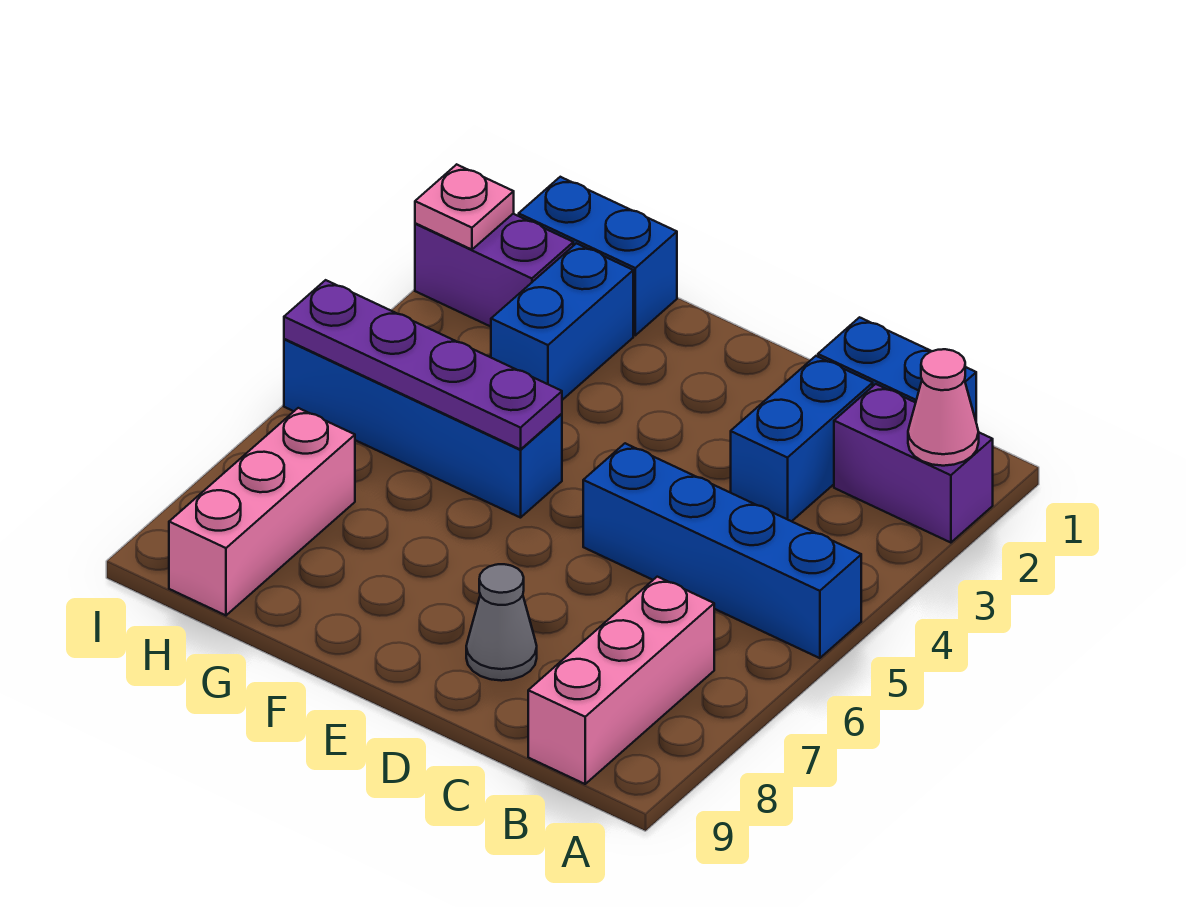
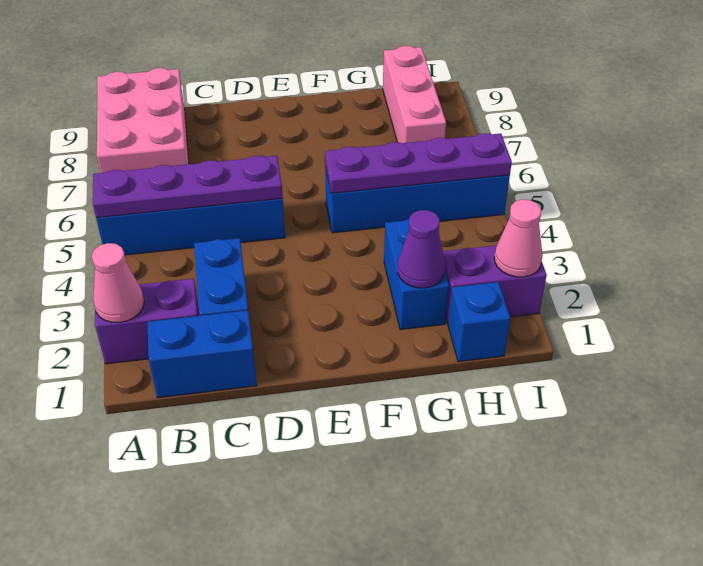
none -> purple plate A5:D5 level 2
pink brick B7:B9 level 1 -> pink brick A7:B9 level 1
grey cone D8 level 1 -> none
blue brick G1:H1 level 1 -> blue brick H1 level 1
none -> purple cone G2 level 2
pink plate I2 level 2 -> pink cone I2 level 2

